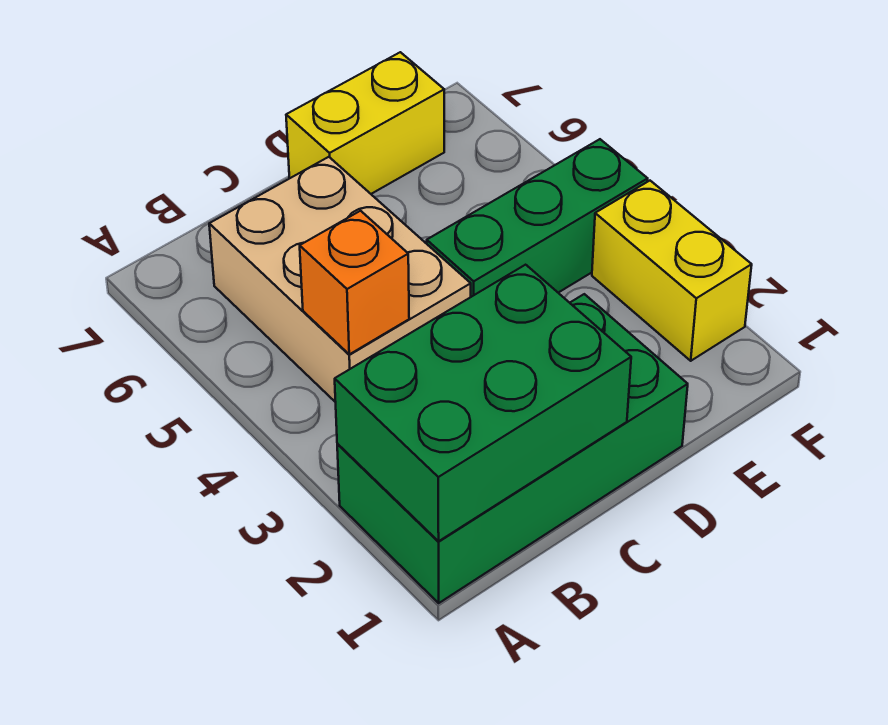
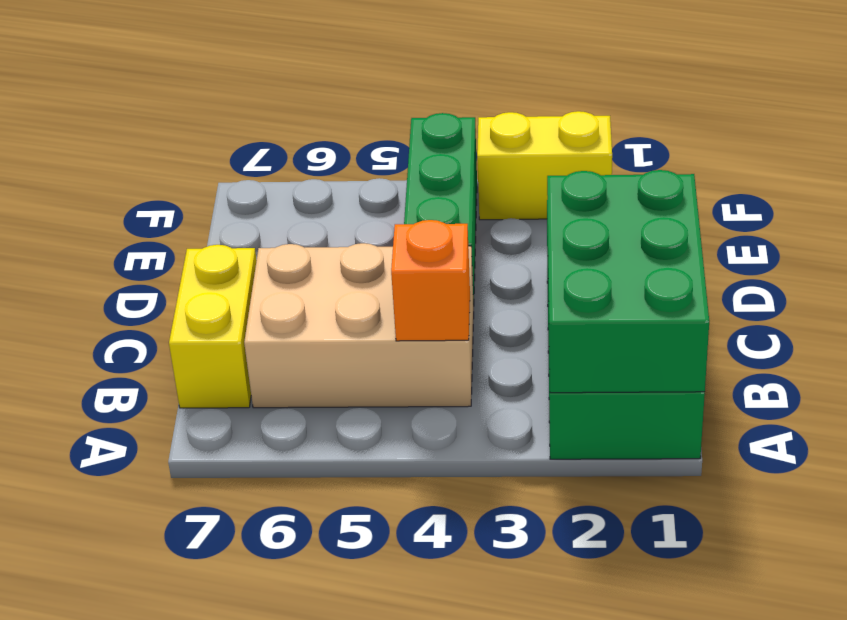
yellow brick D7:E7 level 1 -> yellow brick B7:C7 level 1

